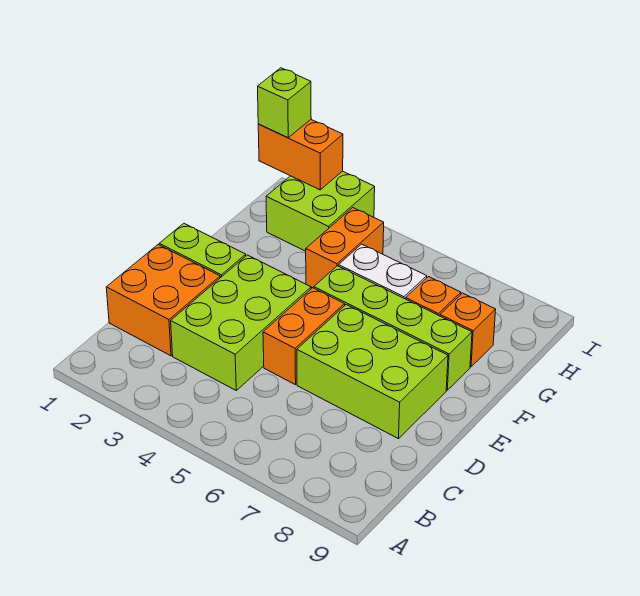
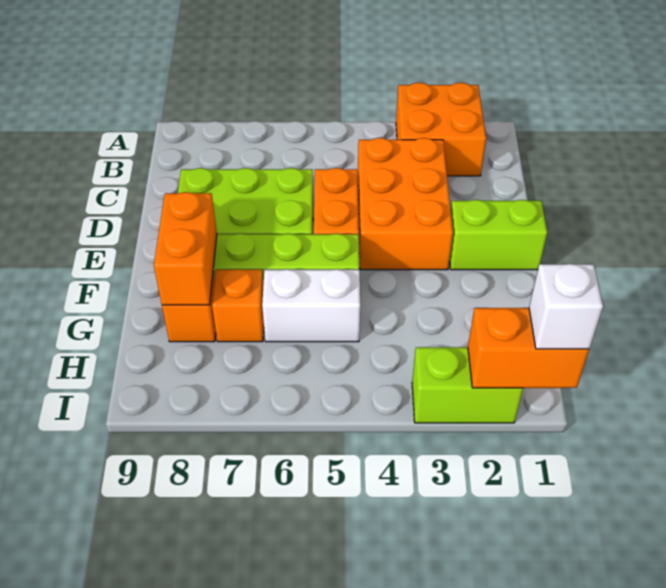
orange brick C1:D2 level 1 -> orange brick A2:B3 level 1
lime brick C3:E4 level 1 -> orange brick C3:E4 level 1
orange brick G4:H4 level 1 -> orange brick F8:G8 level 2
lime brick H2:I3 level 1 -> lime brick I2:I3 level 1
lime brick I1 level 3 -> white brick I1 level 3

